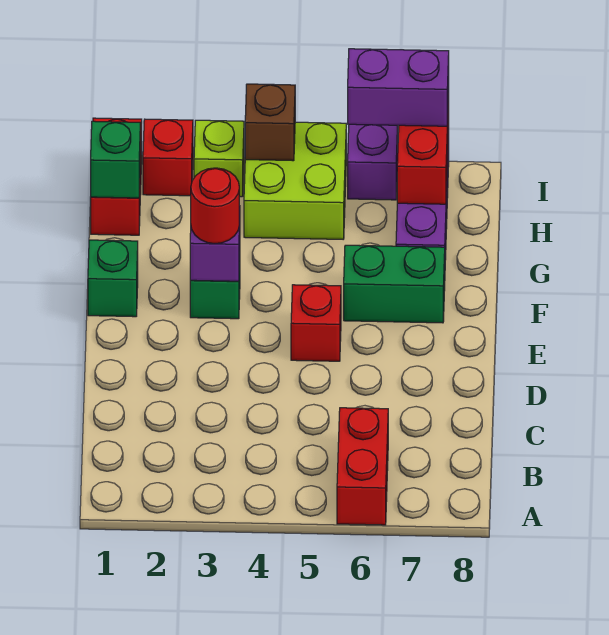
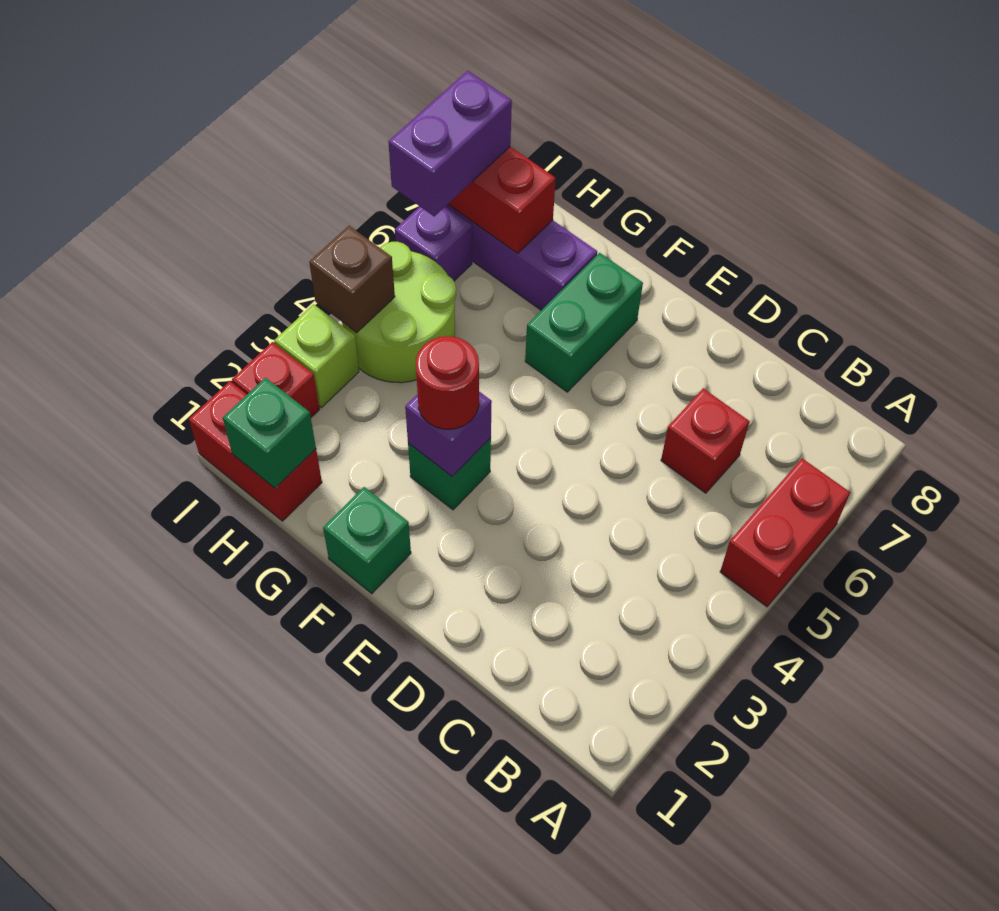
red brick A6:B6 level 1 -> red brick A5:A6 level 1
red brick E5 level 1 -> red brick C6 level 1
lime brick H4:I5 level 1 -> lime round brick H4:I5 level 1

